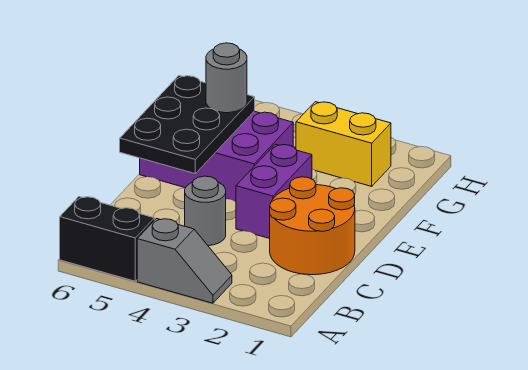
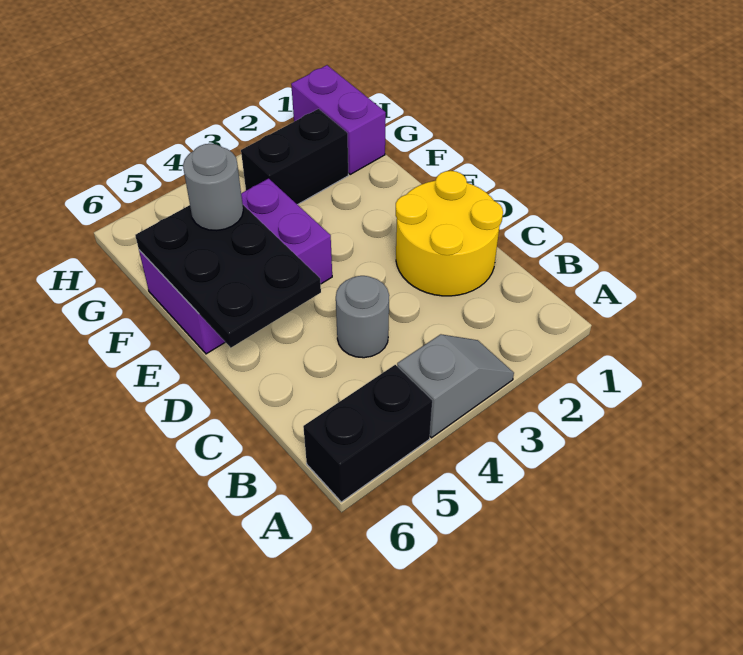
orange round brick C1:D2 level 1 -> yellow round brick C1:D2 level 1
purple brick D3:E3 level 1 -> purple brick G1:H1 level 1
yellow brick G2:G3 level 1 -> black brick G2:G3 level 1

